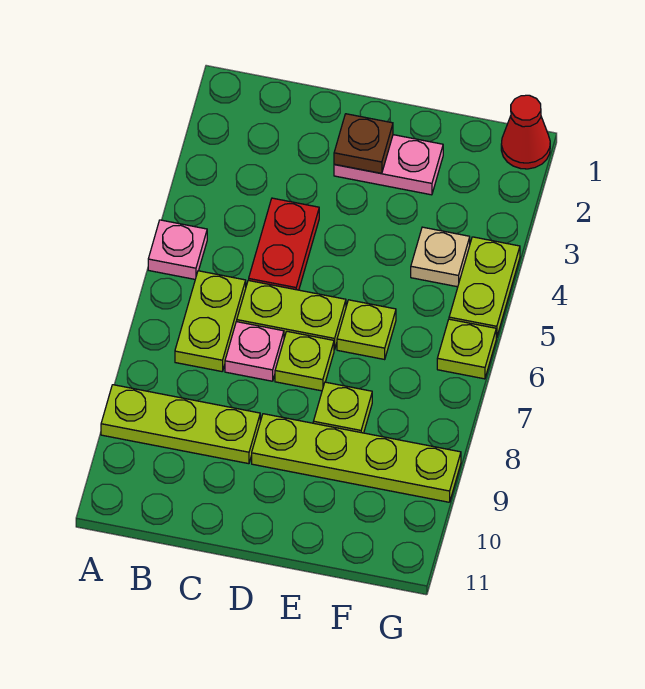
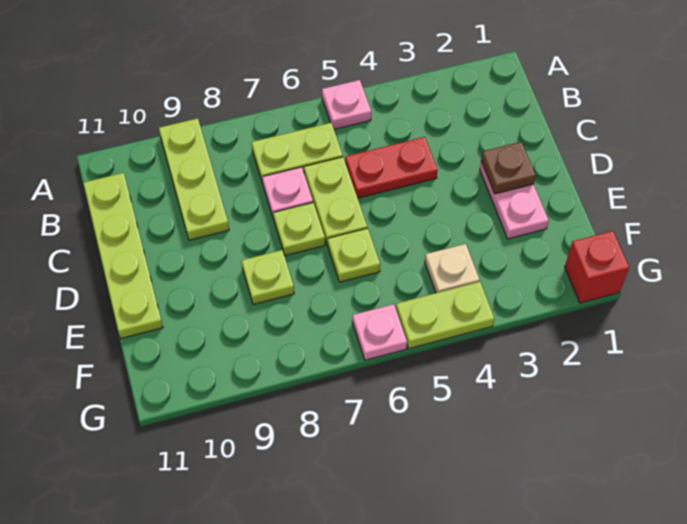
lime plate D9:G9 level 1 -> lime plate B11:E11 level 1
red cone G1 level 1 -> red brick G1 level 1
lime plate G6 level 1 -> pink plate G6 level 1

